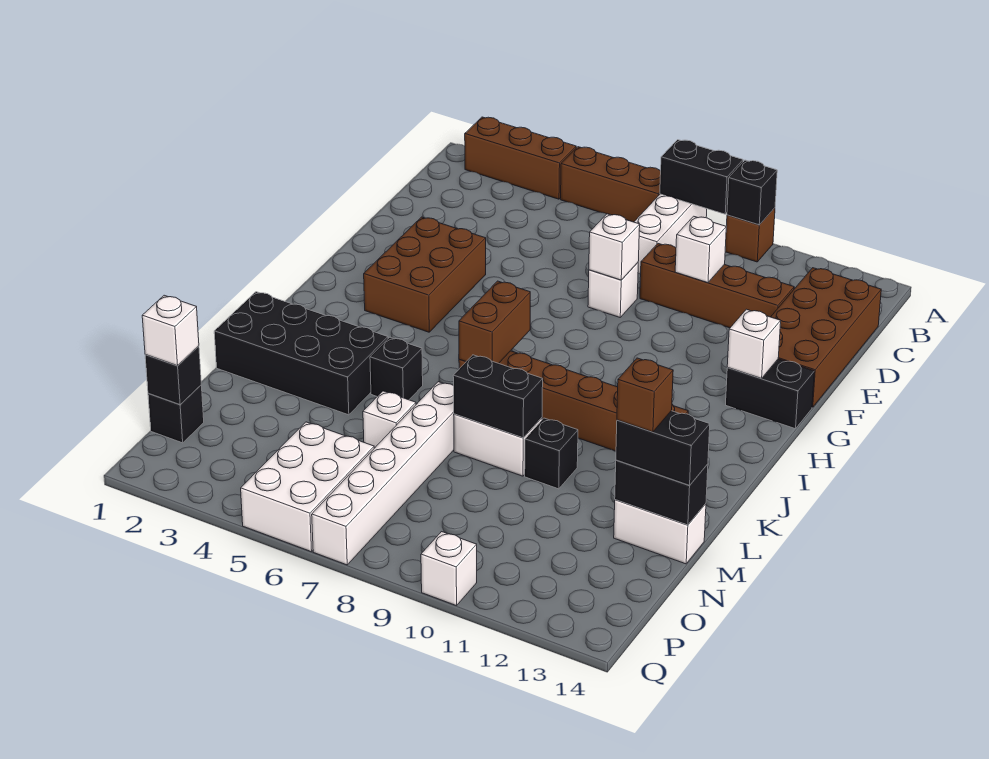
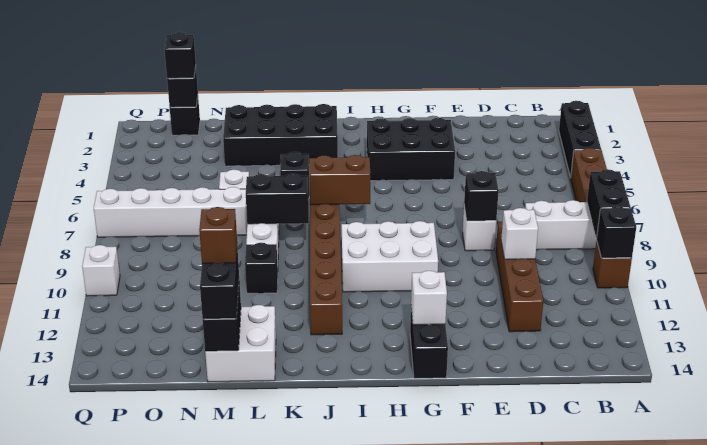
brown brick A2:A4 level 1 -> black brick A2:A4 level 1
brown brick C13:F14 level 1 -> none
white brick E8 level 2 -> black brick E8 level 2
brown brick F3:H4 level 1 -> black brick F3:H4 level 1
black brick K1:L4 level 1 -> black brick J2:M3 level 1
black brick L8:L9 level 2 -> black brick K8:L8 level 2
white brick M13:M14 level 1 -> white brick L13:M14 level 1
white brick O1 level 3 -> black brick O1 level 3
white brick O5:Q6 level 1 -> white brick G9:I10 level 1

